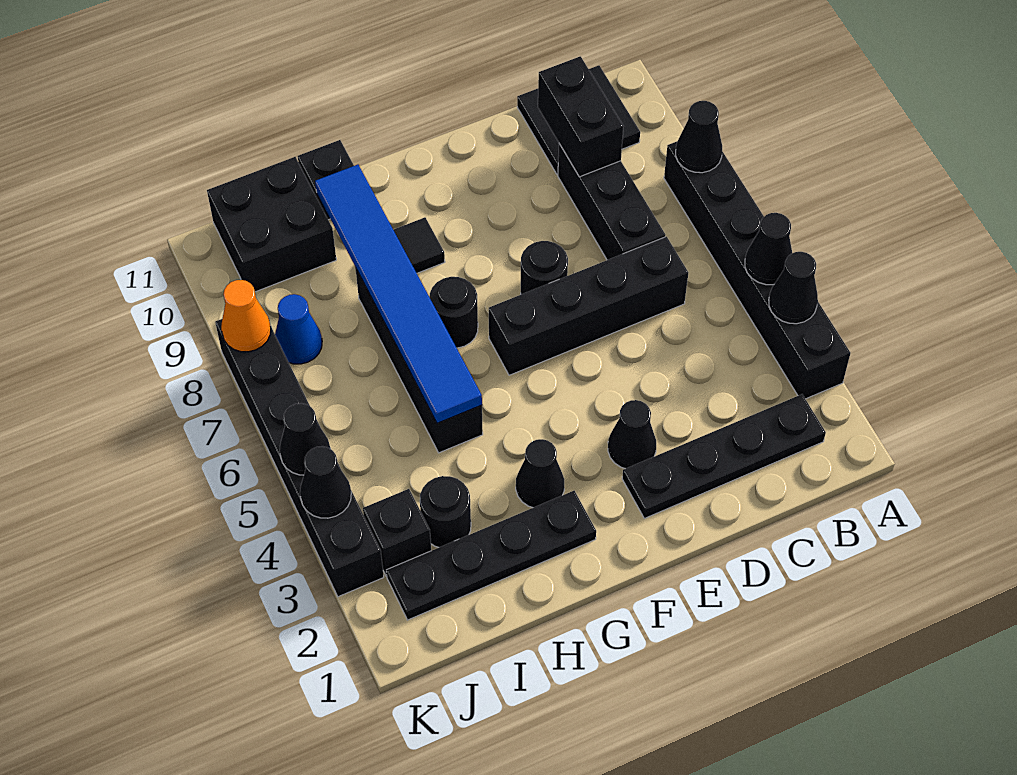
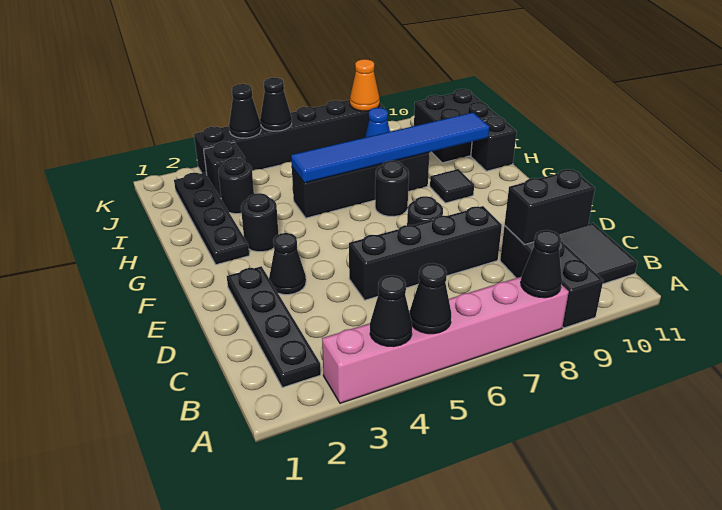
black brick A3:A8 level 1 -> pink brick A3:A8 level 1
black brick C6:F6 level 1 -> black brick D5:D8 level 1
black brick C7:C9 level 1 -> black brick A9:C9 level 1
black cone G3 level 1 -> black round brick G3 level 1

